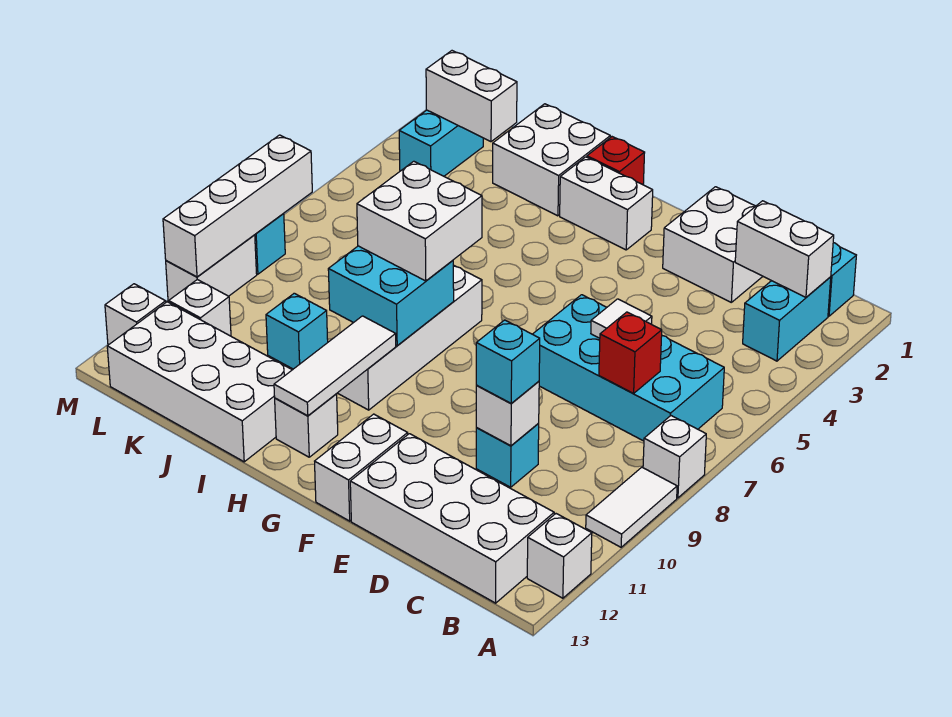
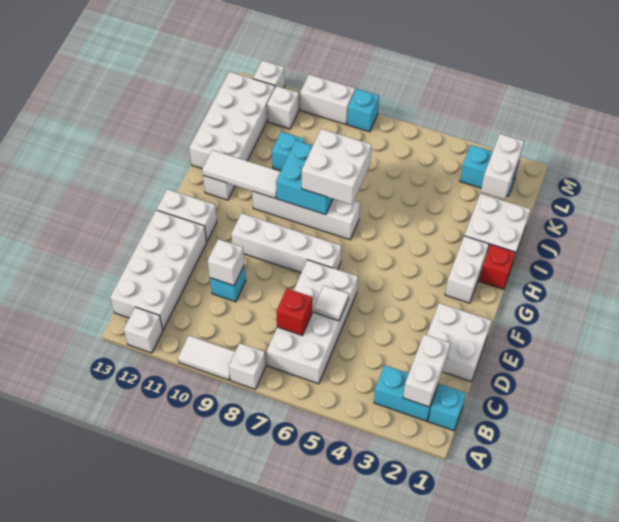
cyan brick B6:E7 level 1 -> white brick B6:E7 level 1
cyan brick D10 level 3 -> none
white brick M7:M10 level 2 -> white brick F7:F10 level 1

